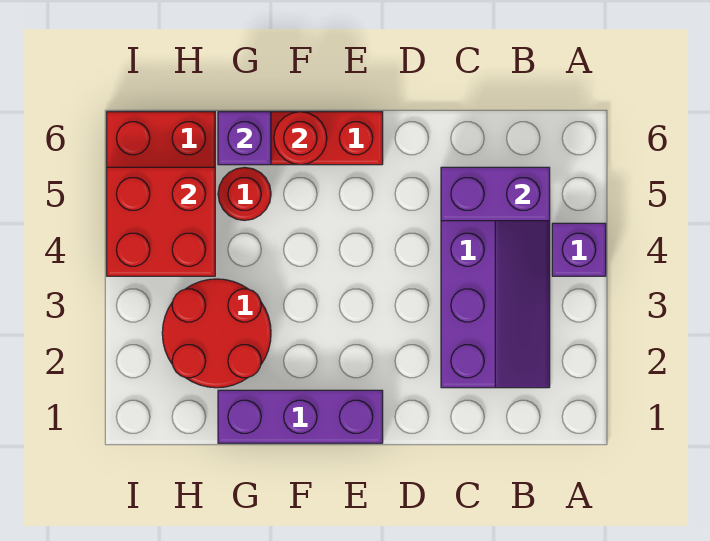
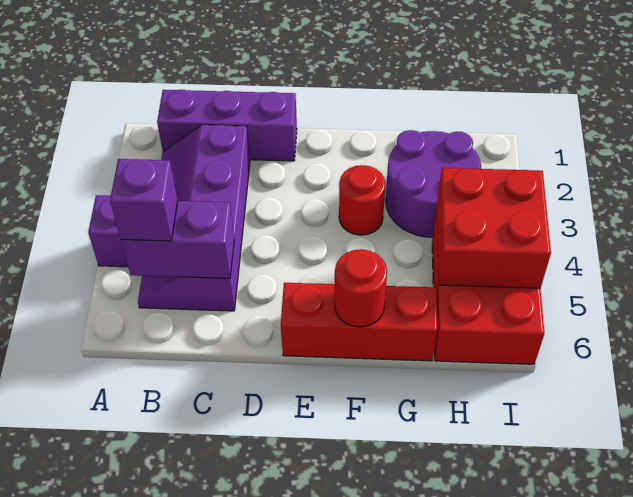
purple brick E1:G1 level 1 -> purple brick B1:D1 level 1
red round brick G2:H3 level 1 -> purple round brick G2:H3 level 1
red round brick G5 level 1 -> red round brick F3 level 1
purple brick G6 level 2 -> purple brick B5 level 3

